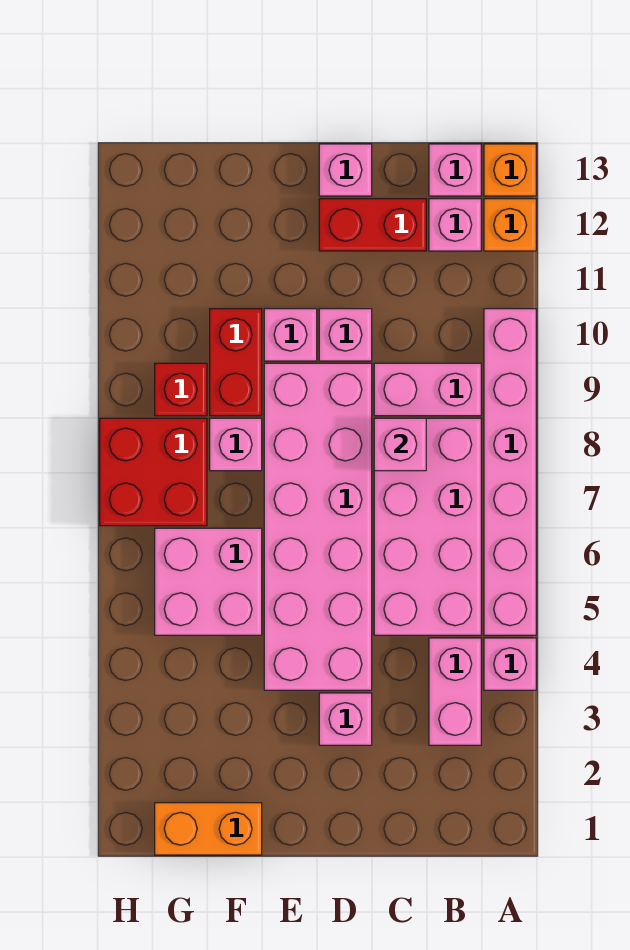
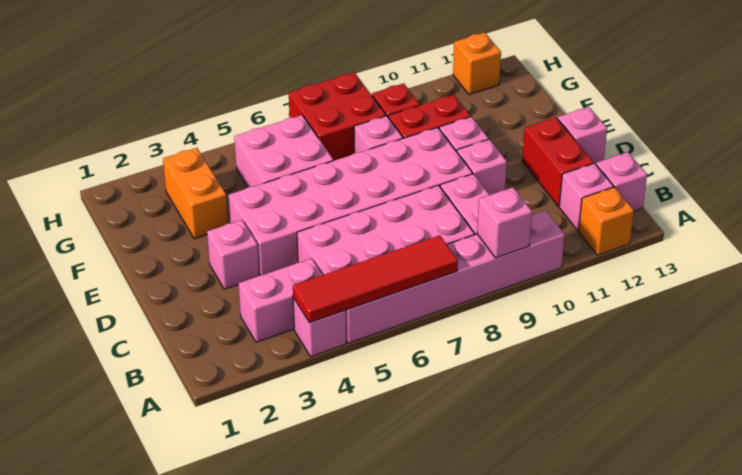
none -> red tile A4:A7 level 2
orange brick A13 level 1 -> orange brick H12 level 1
pink brick C8 level 2 -> pink brick A9 level 2
orange brick F1:G1 level 1 -> orange brick F3:G3 level 1

